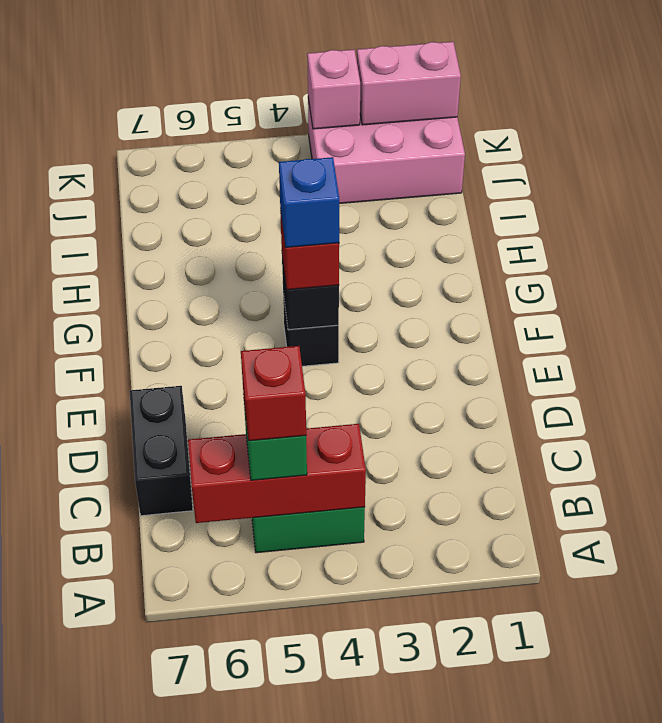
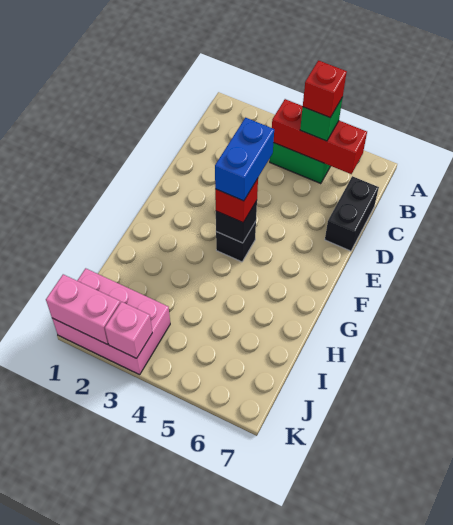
blue brick F4 level 4 -> blue brick E4:F4 level 4

